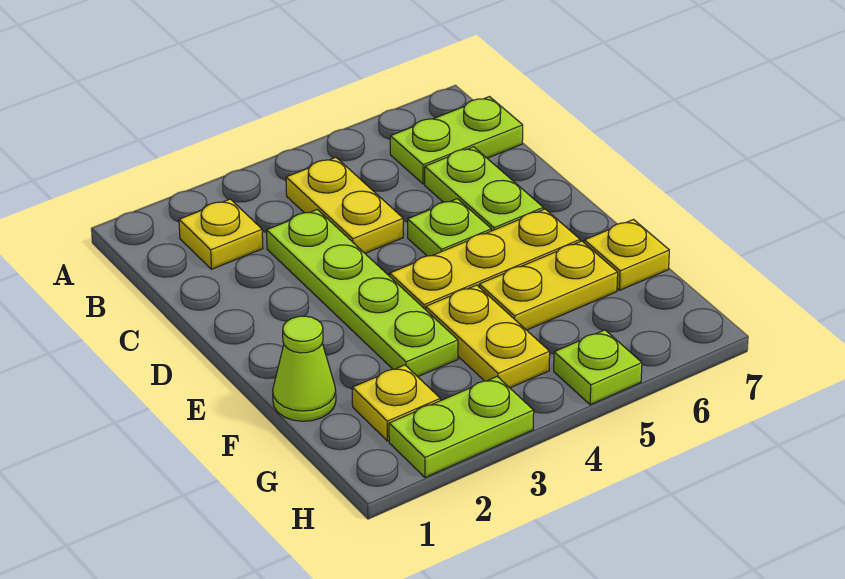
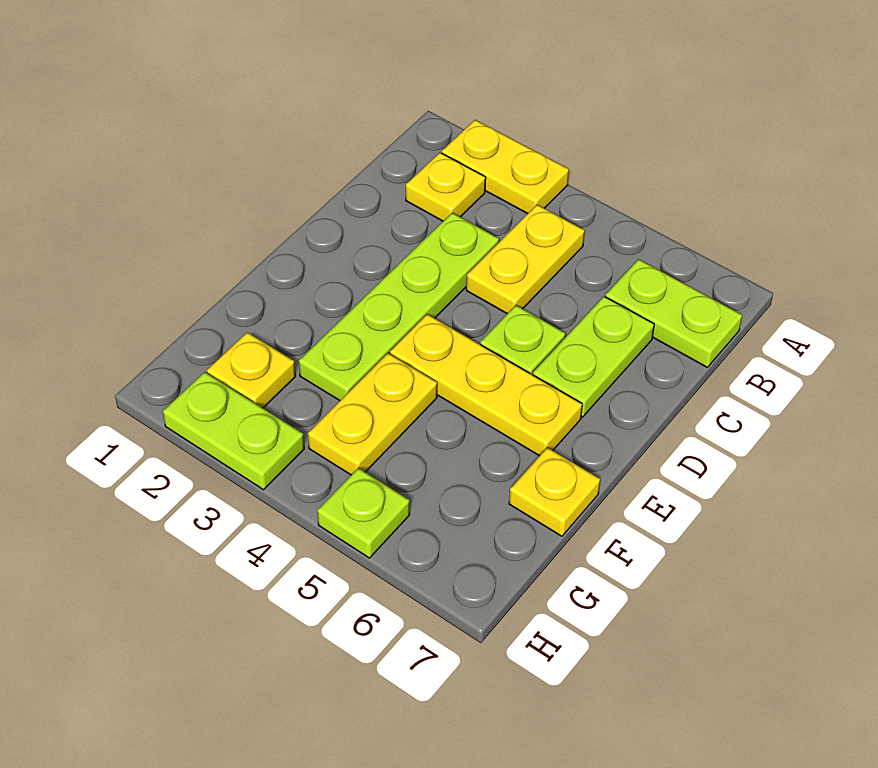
lime cone F1 level 1 -> none
yellow plate F5:F6 level 1 -> yellow plate A2:A3 level 1

